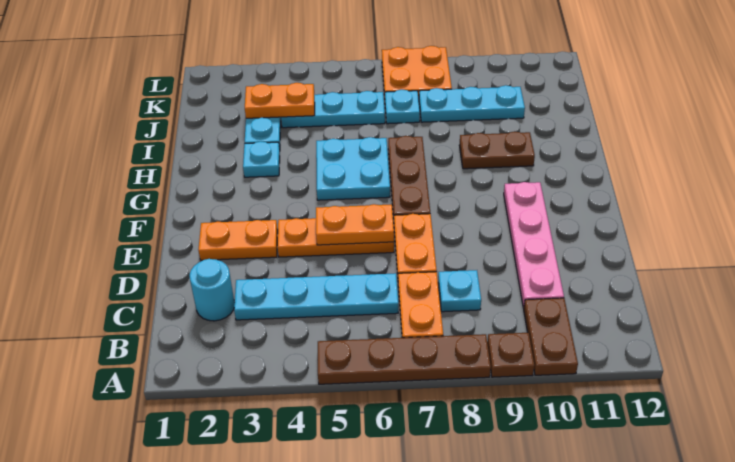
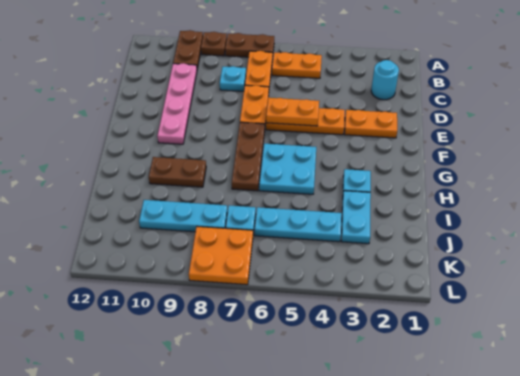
brown plate A5:A8 level 1 -> brown plate A7:A8 level 1
cyan plate C3:C6 level 1 -> none
orange plate J3:J4 level 2 -> orange plate B5:B6 level 1

